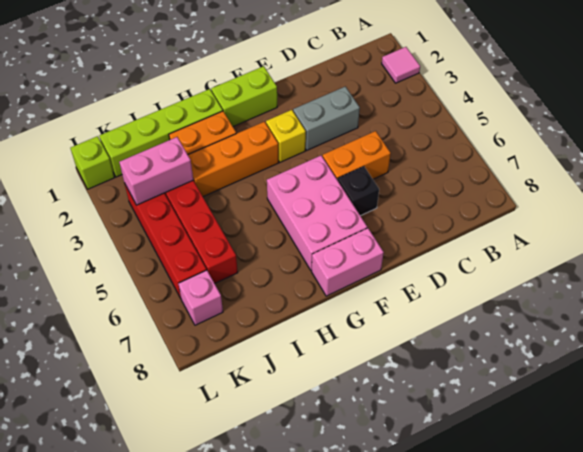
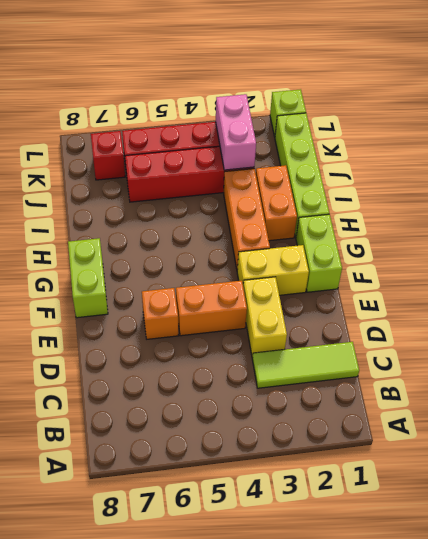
pink tile A2 level 1 -> none
none -> lime tile C1:C3 level 1
grey brick D3:E3 level 1 -> yellow brick D3:E3 level 1
orange brick D5:E5 level 1 -> orange brick E4:E5 level 1
black brick E6 level 1 -> orange brick E6 level 1
yellow brick F3 level 1 -> yellow brick F2:F3 level 1
pink brick F5:G7 level 1 -> none
pink brick F8:G8 level 1 -> lime brick F8:G8 level 1
pink brick K7 level 1 -> red brick K7 level 1

